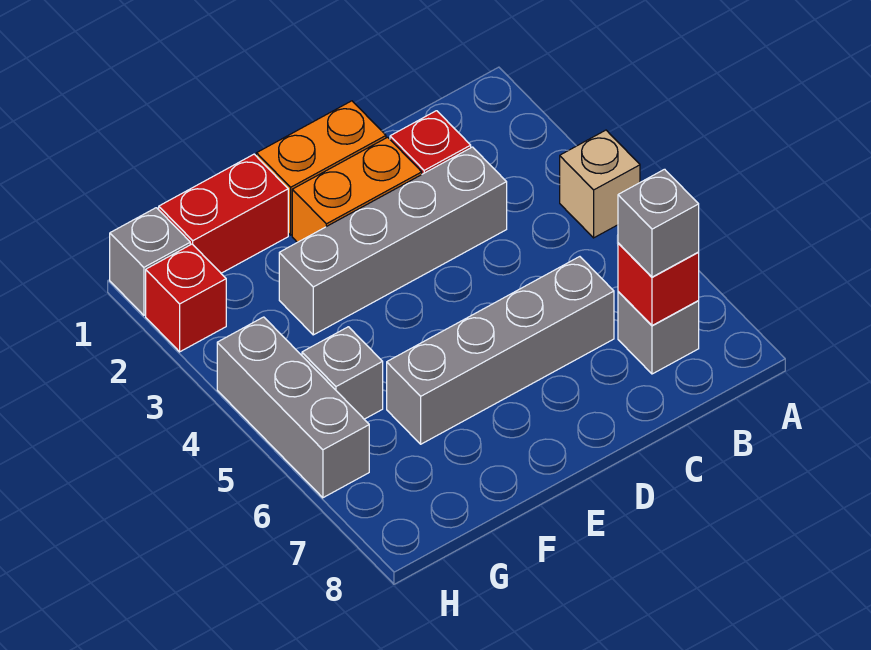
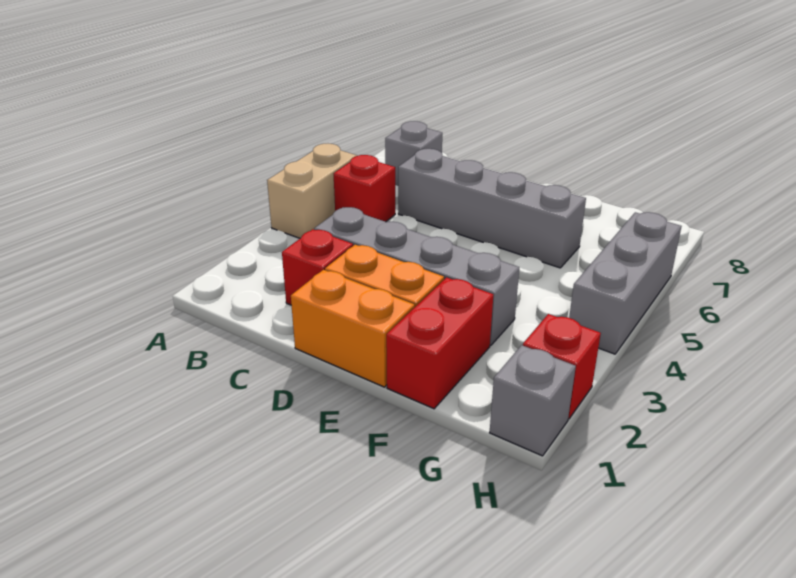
tan brick A4 level 1 -> tan brick A4:A5 level 1
red brick B7 level 2 -> red brick B5 level 1
grey brick B7 level 3 -> none
red brick F1:G1 level 1 -> red brick F1:F2 level 1
grey brick G5 level 1 -> none

